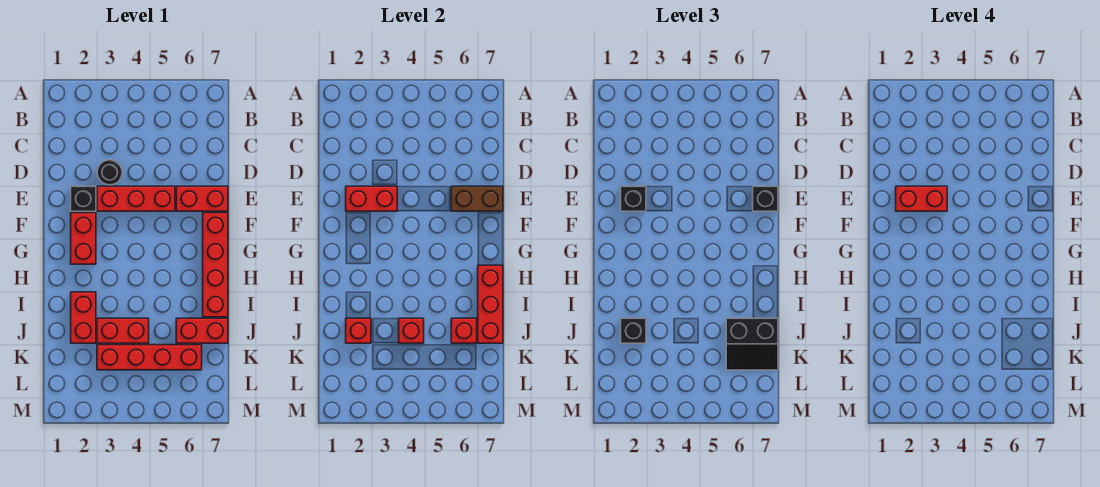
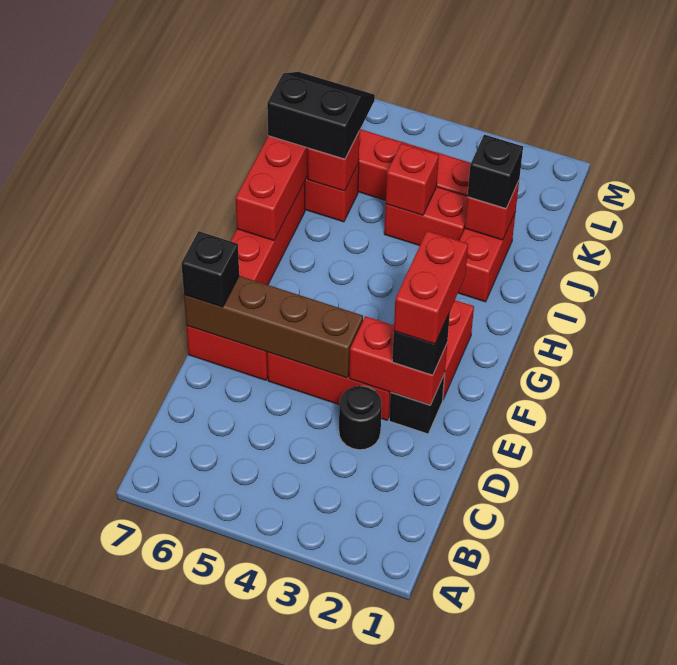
red brick E2:E3 level 4 -> red brick E2:F2 level 4
brown brick E6:E7 level 2 -> brown brick E4:E7 level 2

